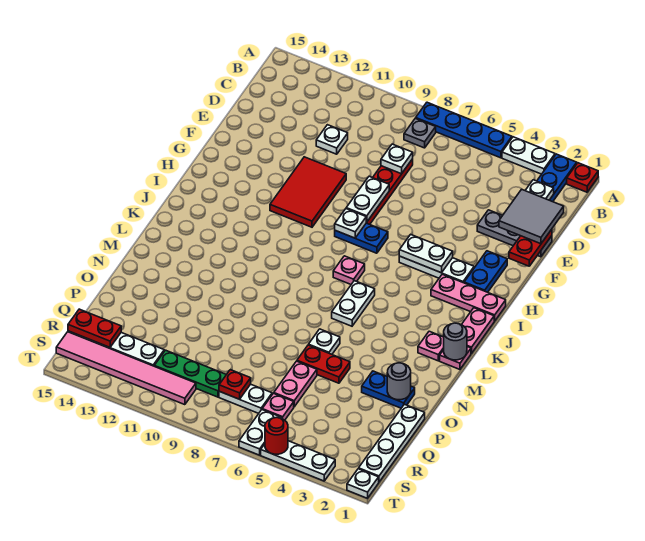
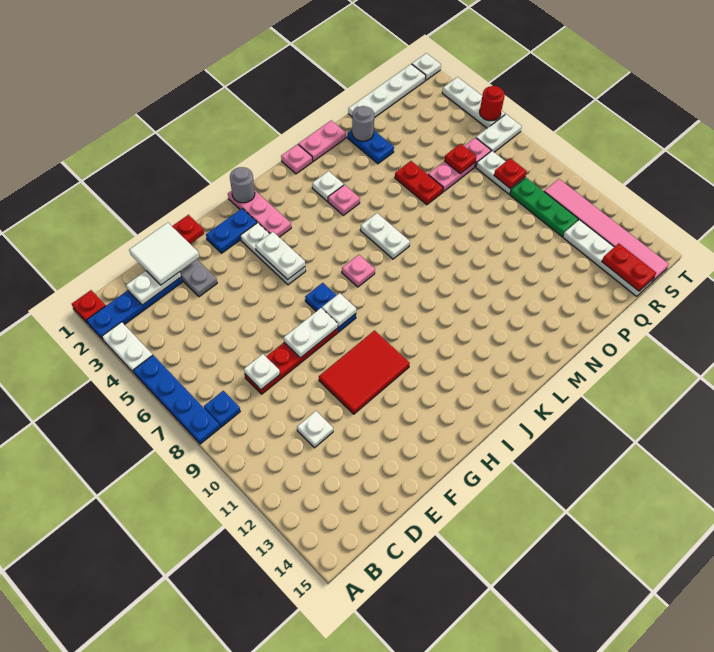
grey plate B8 level 1 -> blue plate B8 level 1
grey tile D1:E2 level 3 -> white tile D1:E2 level 3
pink plate J1:K1 level 1 -> pink plate M1:N1 level 1
white plate K6:L6 level 1 -> white plate L6:L7 level 1
grey round brick L1 level 2 -> grey round brick I1 level 2
pink plate L2 level 1 -> pink plate L4 level 1
white plate N6 level 1 -> white plate L3 level 1
none -> red plate Q6 level 2

